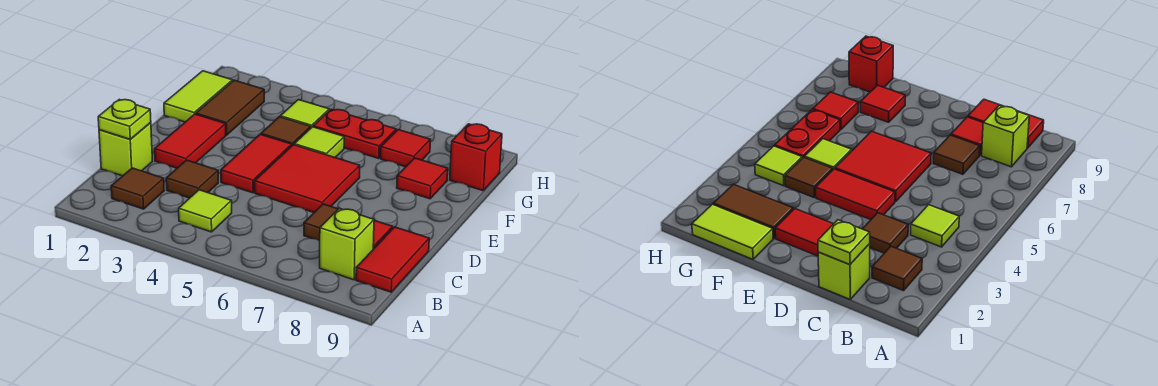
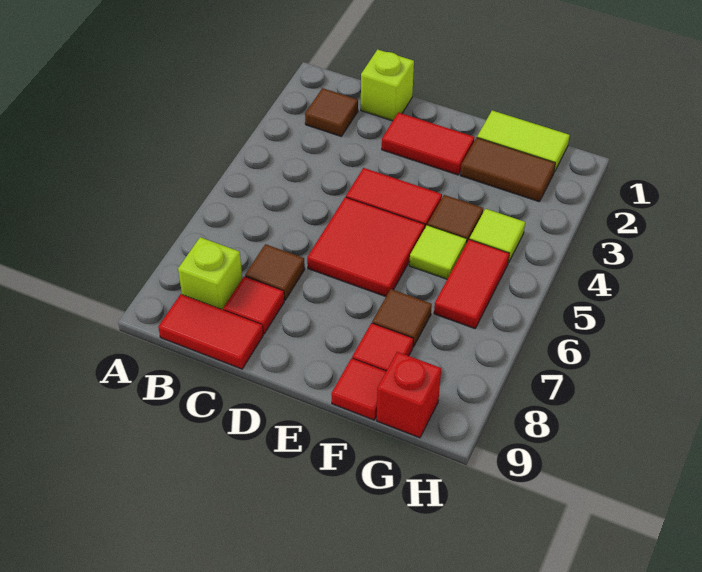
lime tile B4 level 1 -> none
lime plate C1 level 2 -> none
brown tile C3 level 1 -> brown tile F7 level 1
red plate G5:G6 level 1 -> red tile G5:G6 level 1
red tile G7 level 1 -> red tile F9 level 1

